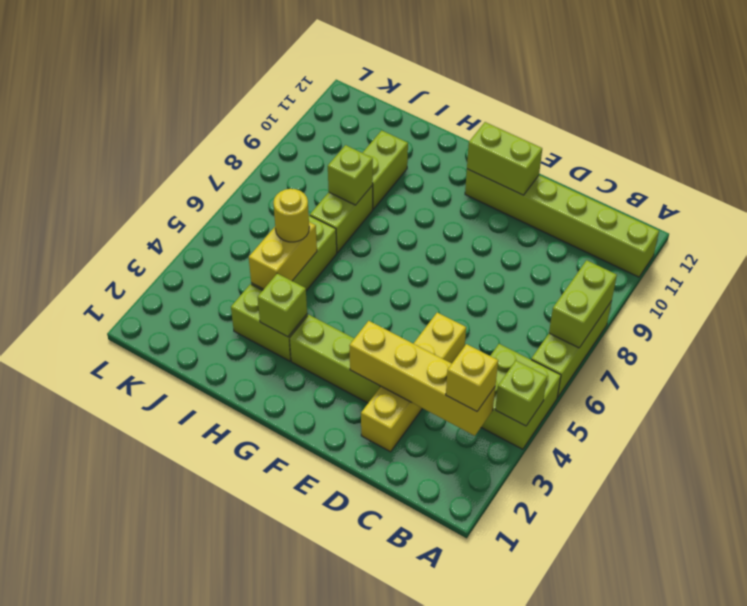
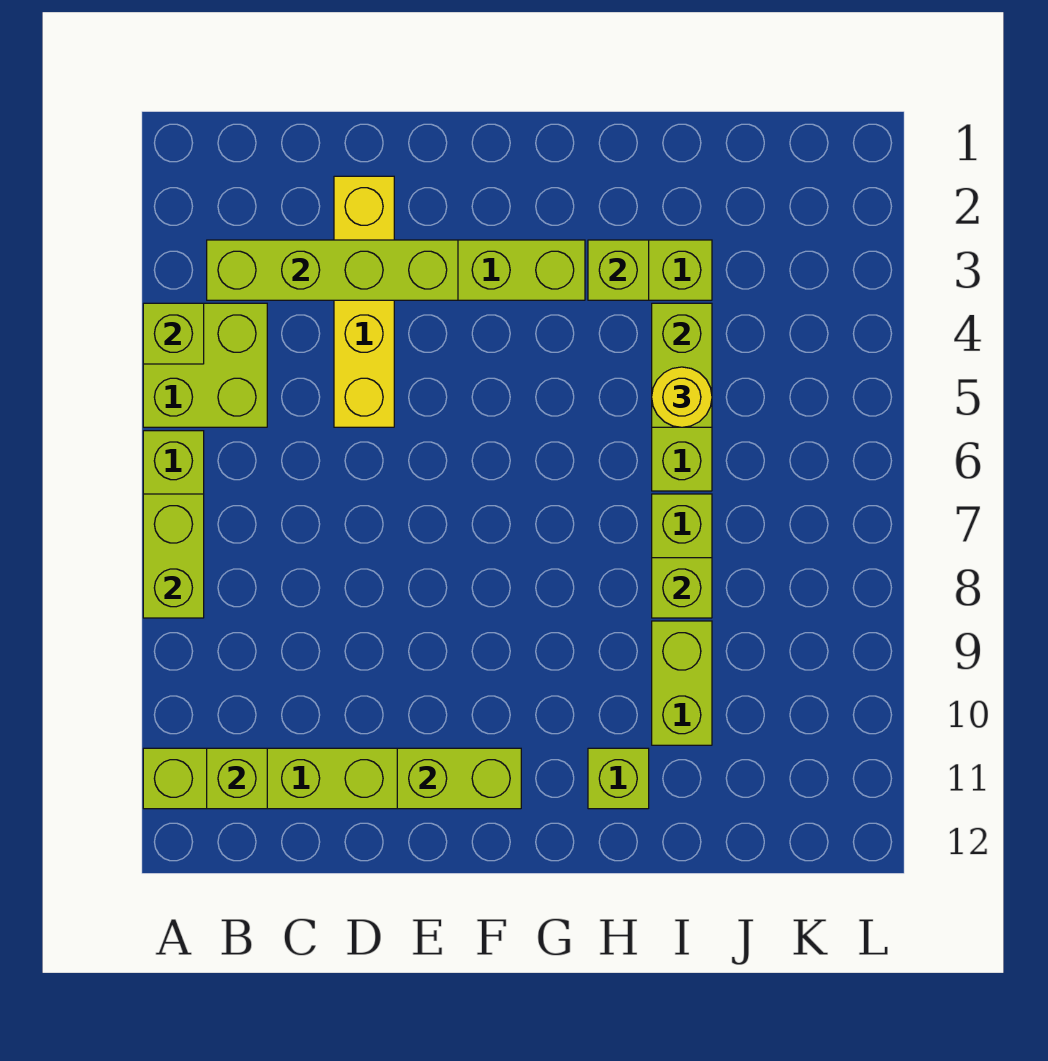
yellow brick B3:E3 level 2 -> lime brick B3:E3 level 2
yellow brick B3 level 3 -> none
none -> lime brick B11 level 2
none -> lime brick H11 level 1
yellow brick I4:I5 level 2 -> lime brick I4:I5 level 2

